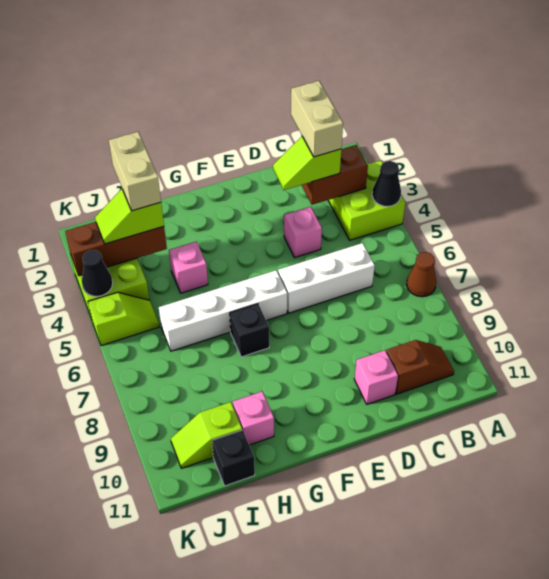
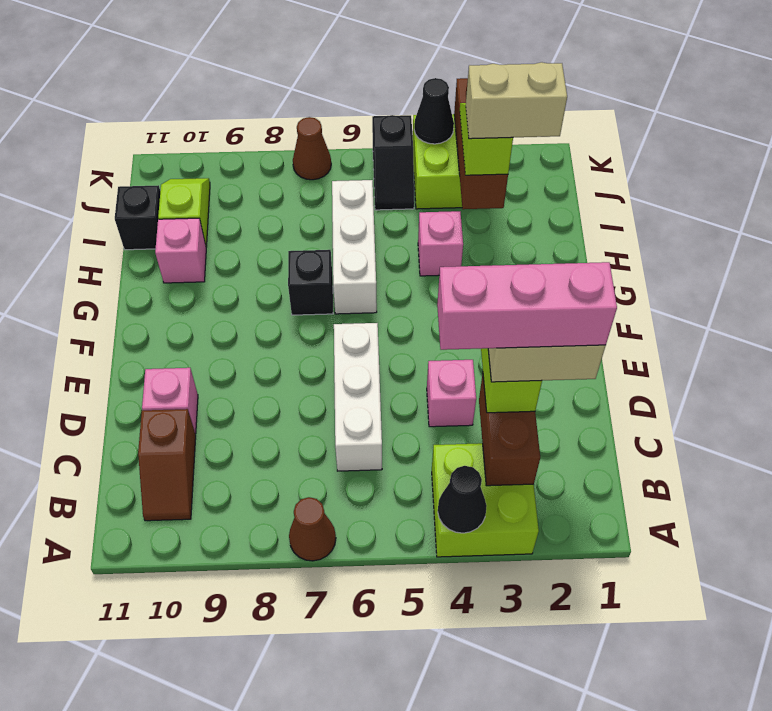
none -> pink brick C2:C4 level 5
white brick F6:I6 level 1 -> white brick G6:I6 level 1
lime slope J5:K5 level 1 top K -> black slope J5:K5 level 1 top K
none -> brown cone K7 level 1

